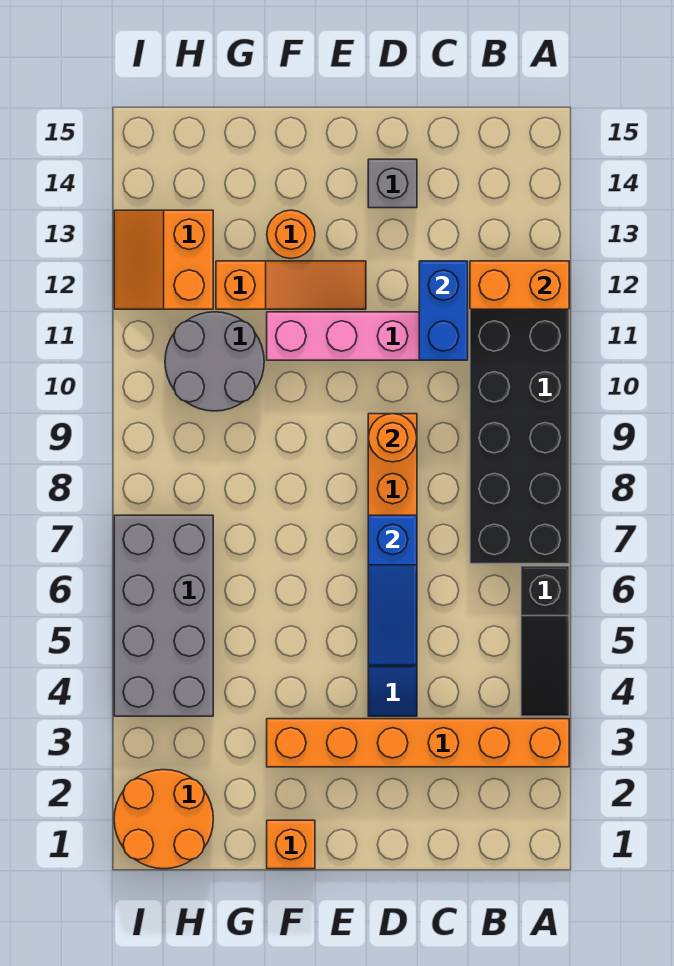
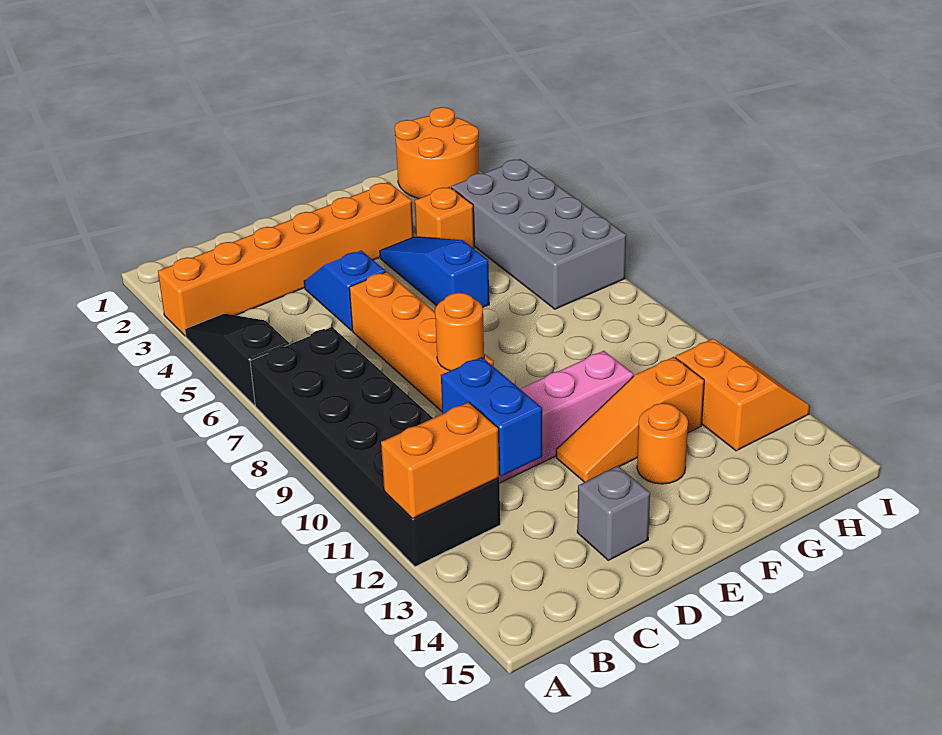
blue slope D5:D7 level 2 top 7 -> blue slope F4:F6 level 1 top 6
orange brick F1 level 1 -> orange brick G4 level 1
grey round brick G10:H11 level 1 -> none

